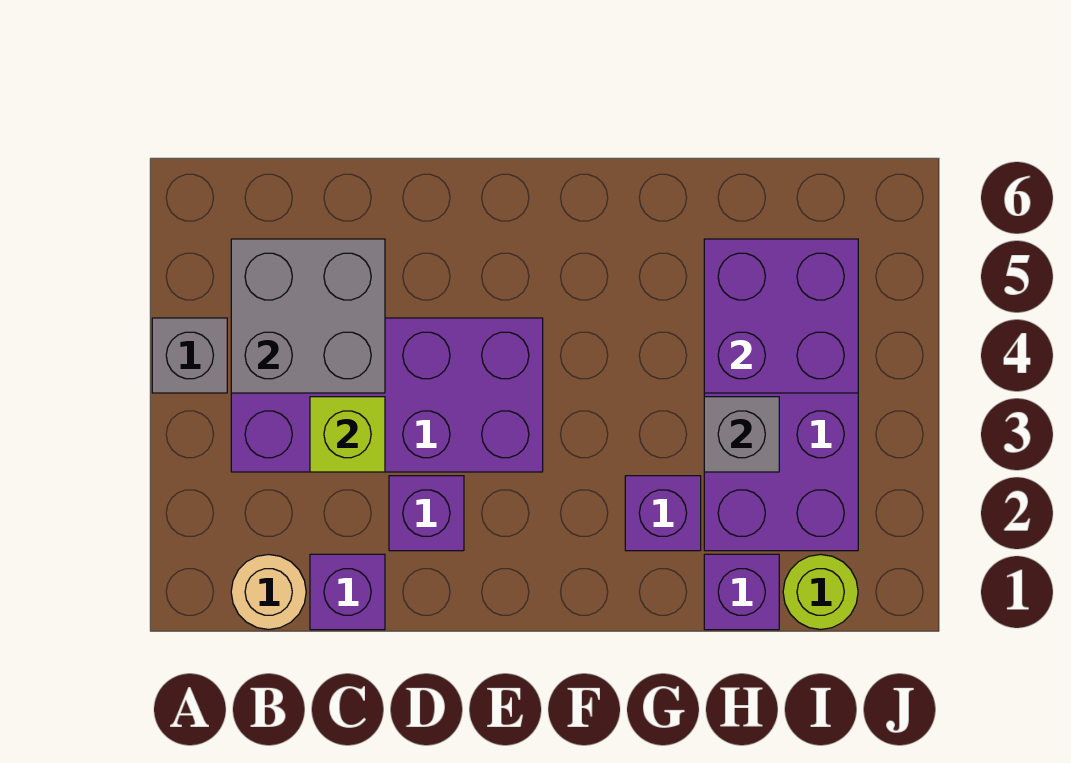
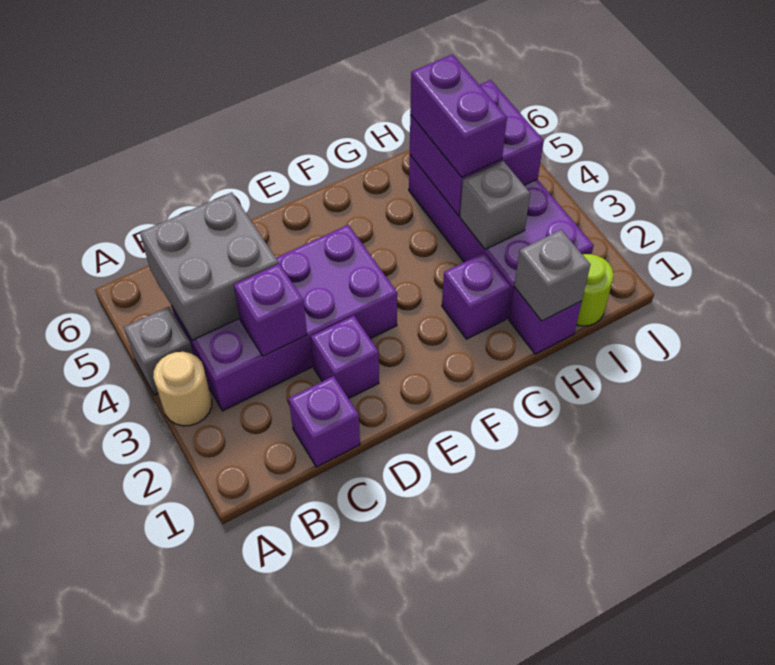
tan round brick B1 level 1 -> tan round brick A3 level 1
lime brick C3 level 2 -> purple brick C3 level 2
none -> grey brick H1 level 2
none -> purple brick H4:H5 level 3

